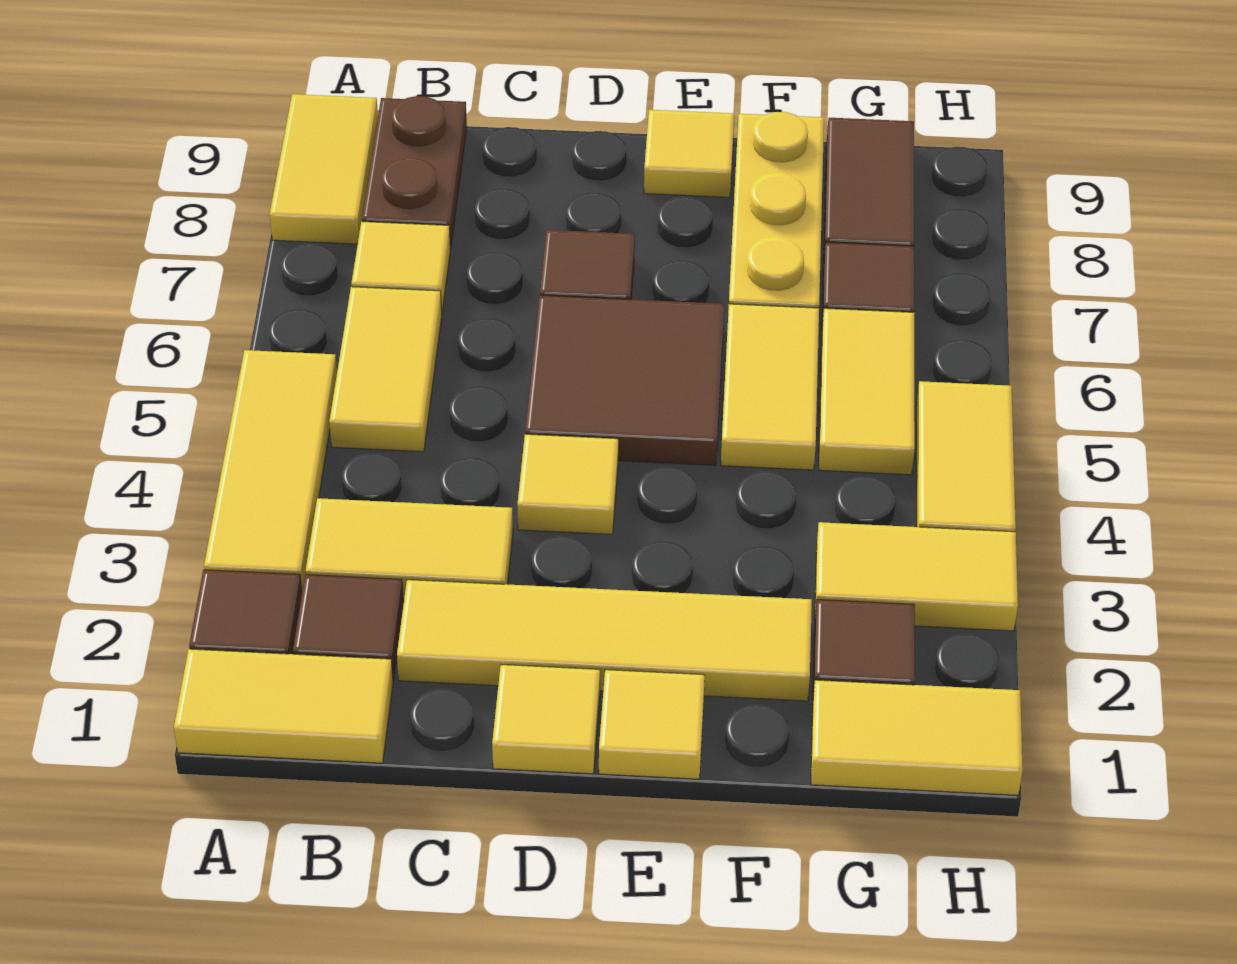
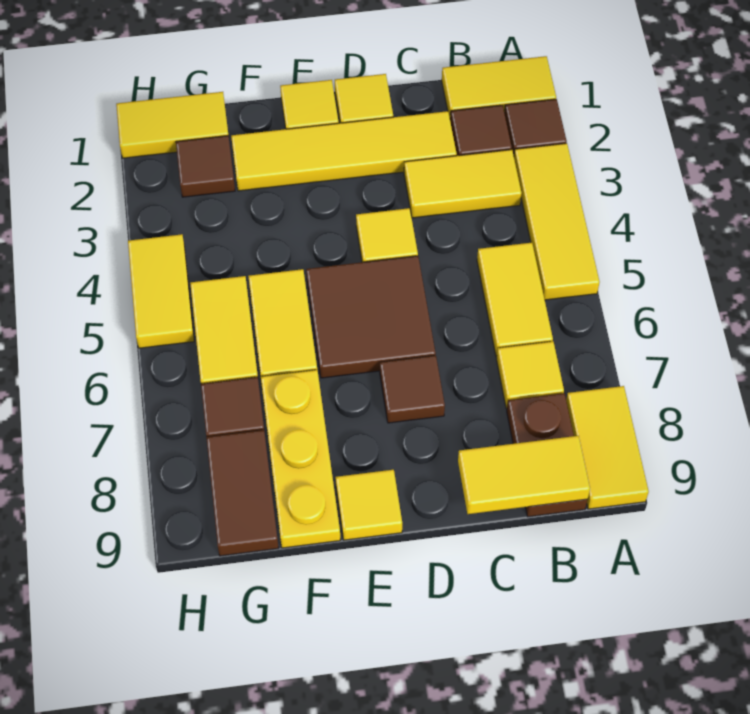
yellow tile G3:H3 level 1 -> yellow tile B9:C9 level 2

